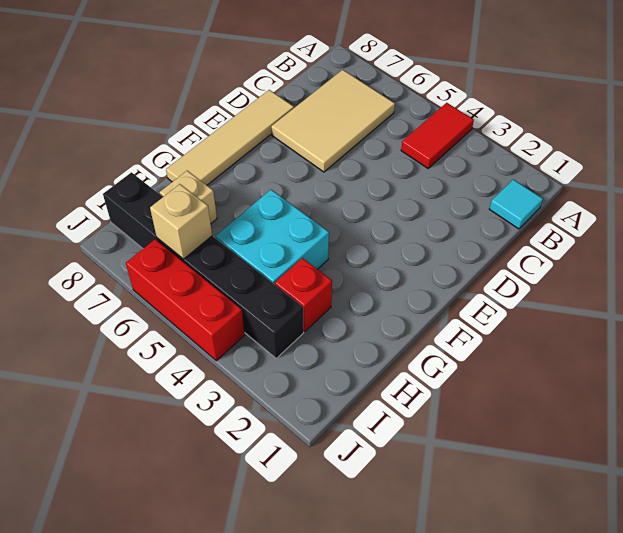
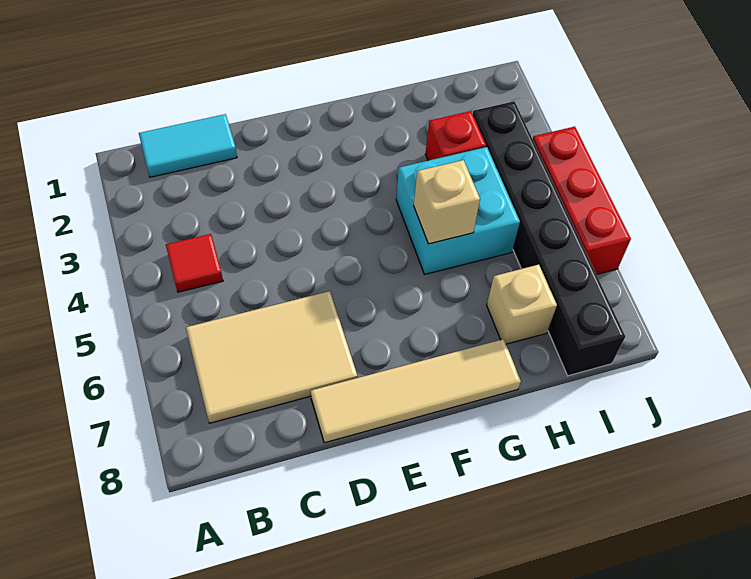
red tile A4:B4 level 1 -> red tile B4 level 1
cyan tile B1 level 1 -> cyan tile B1:C1 level 1
tan brick I6 level 2 -> tan brick G5 level 2

